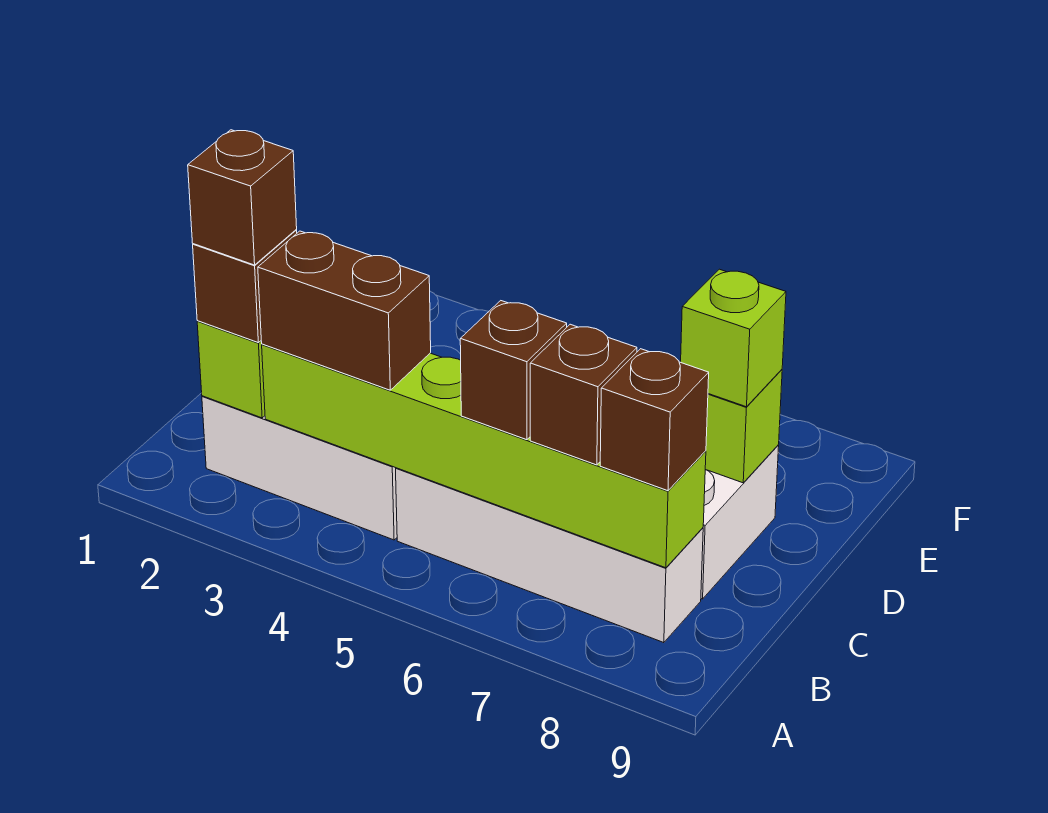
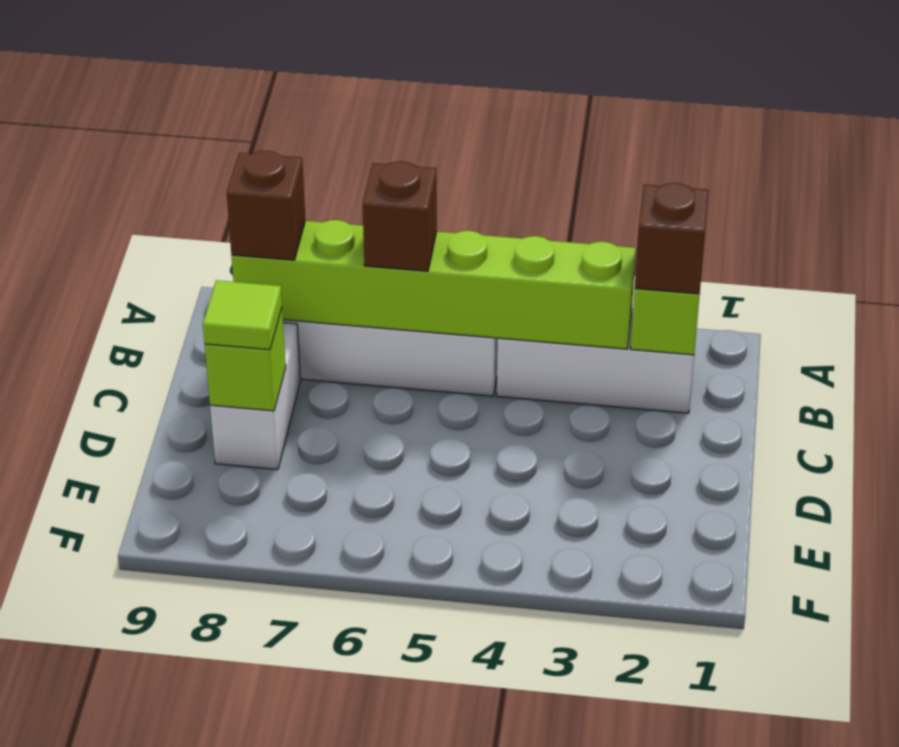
brown brick B2 level 4 -> none
brown brick B3:B4 level 3 -> none
brown brick B7 level 3 -> none
lime brick D8 level 3 -> lime tile D8 level 3

